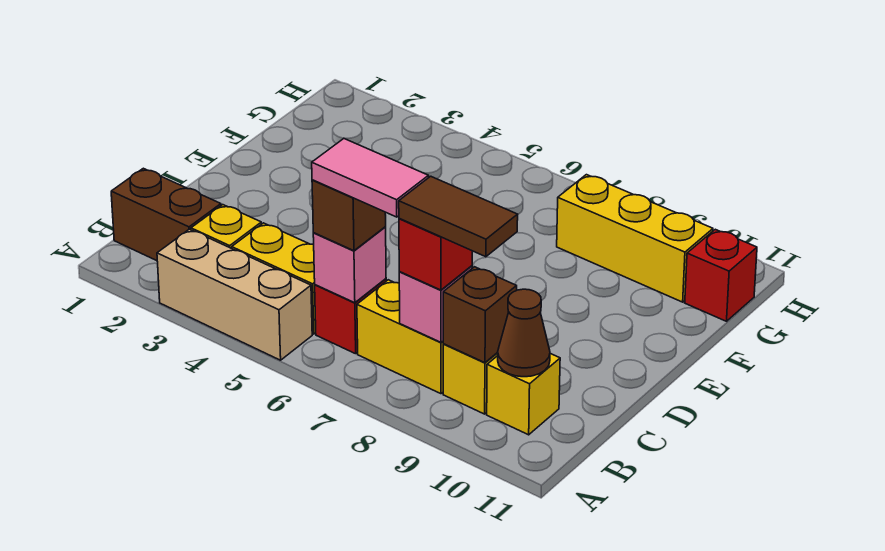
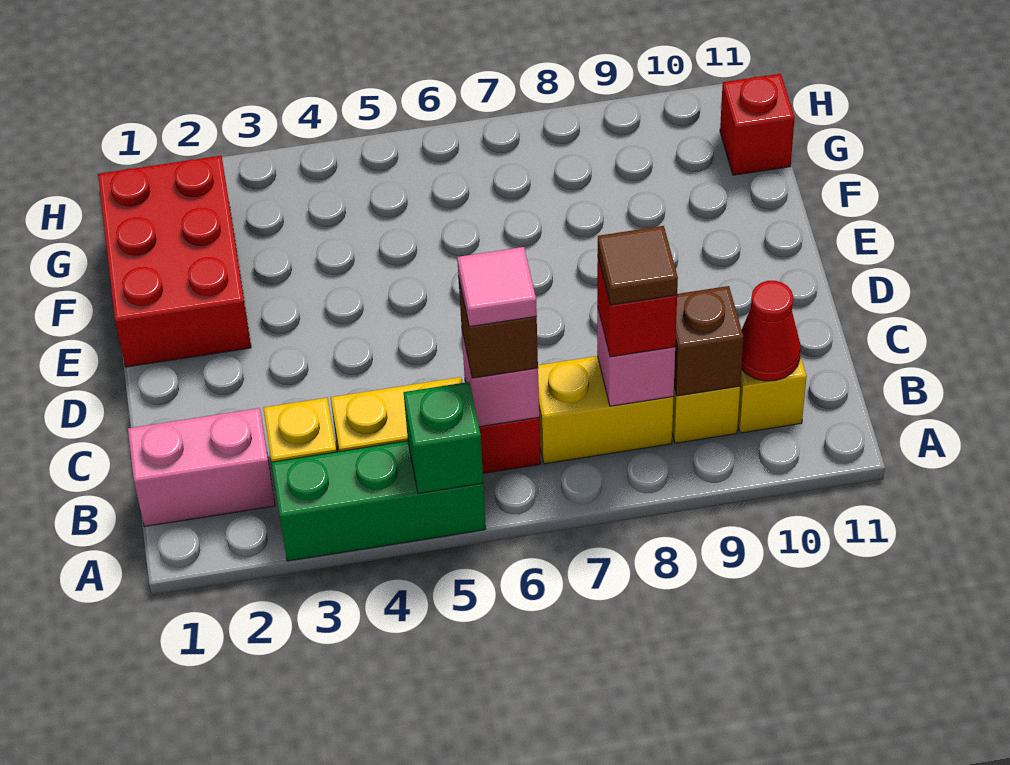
tan brick A3:A5 level 1 -> green brick A3:A5 level 1
none -> green brick A5 level 2
brown brick B1:B2 level 1 -> pink brick B1:B2 level 1
pink tile B6:B7 level 4 -> pink tile B6 level 4
brown tile B8:B9 level 4 -> brown tile B8 level 4
brown cone B10 level 2 -> red cone B10 level 2
none -> red brick E1:G2 level 1
yellow brick G8:G10 level 1 -> none

